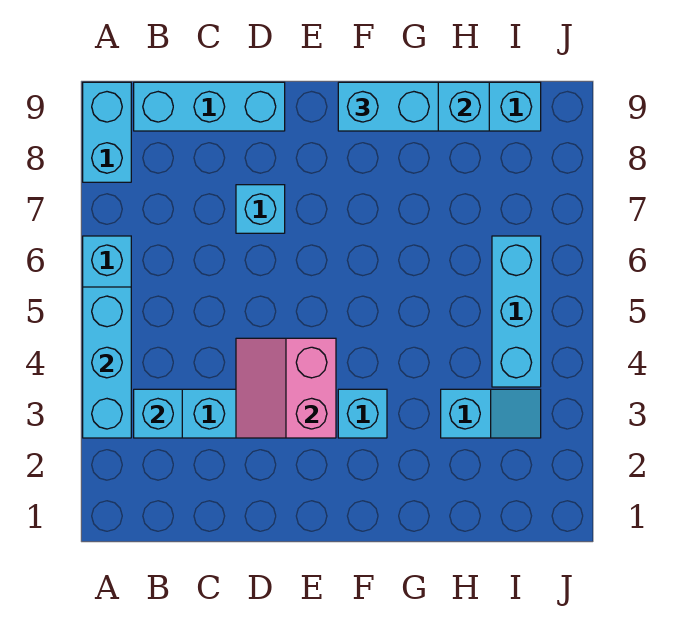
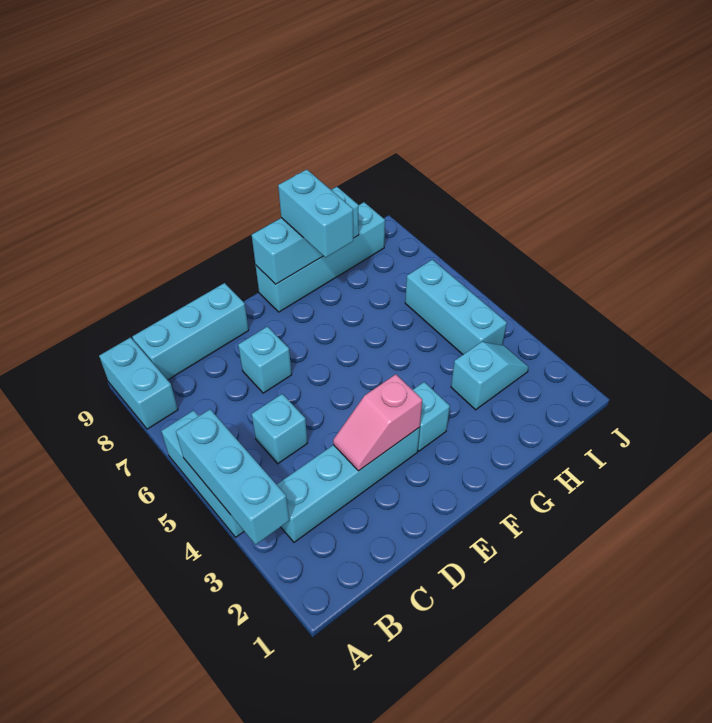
cyan brick B3 level 2 -> cyan brick C5 level 1
pink slope D3:E4 level 2 top E -> pink slope D3:E3 level 2 top E
cyan brick F9:G9 level 3 -> cyan brick G8:G9 level 3

